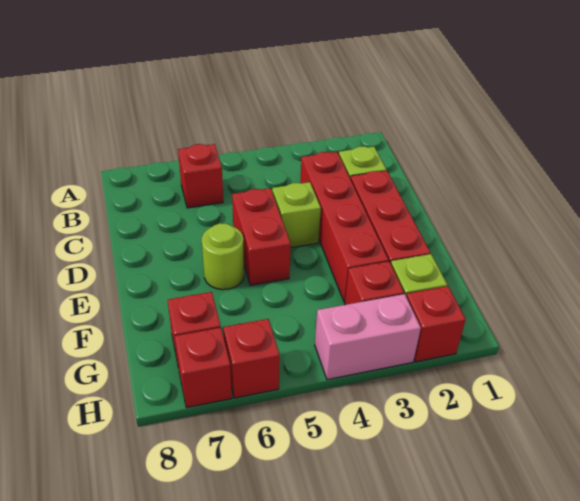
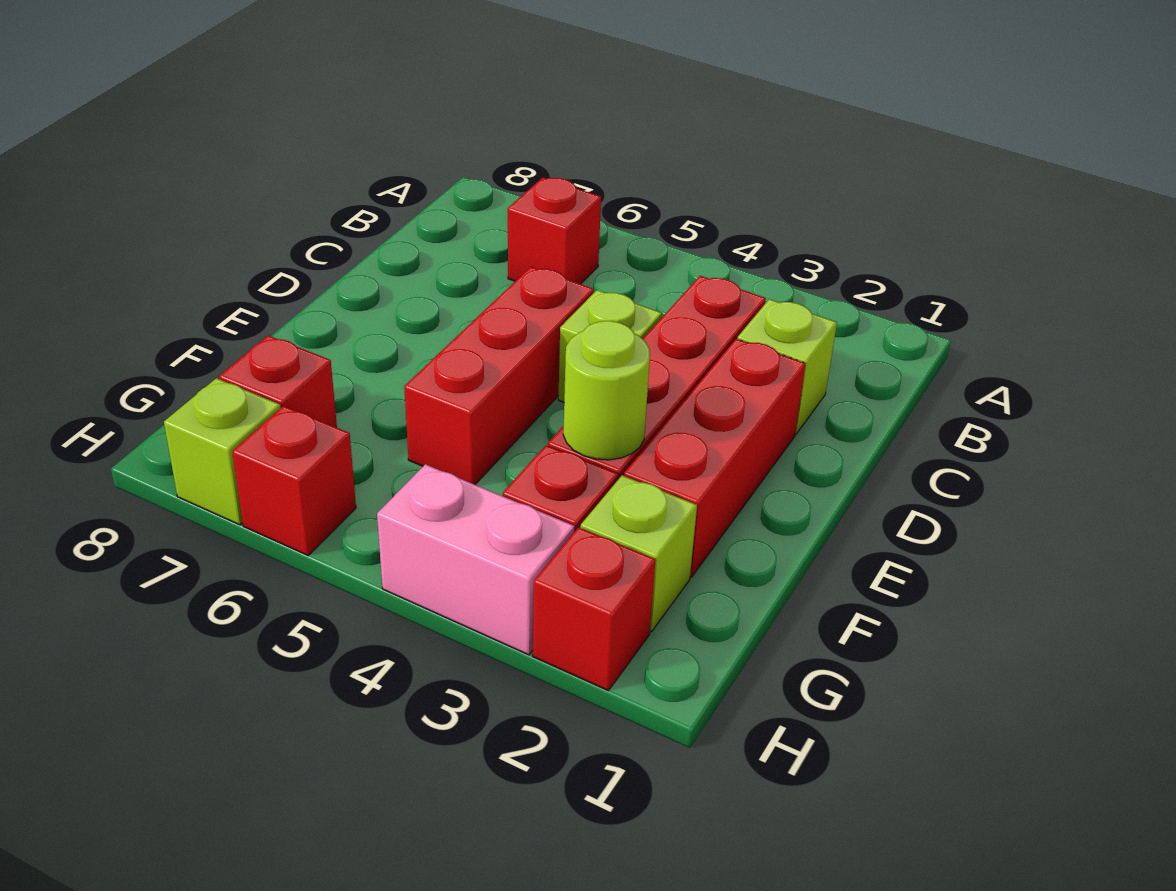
red brick D5:E5 level 1 -> red brick D5:F5 level 1
lime round brick E6 level 1 -> lime round brick F3 level 2
red brick H7 level 1 -> lime brick H7 level 1

